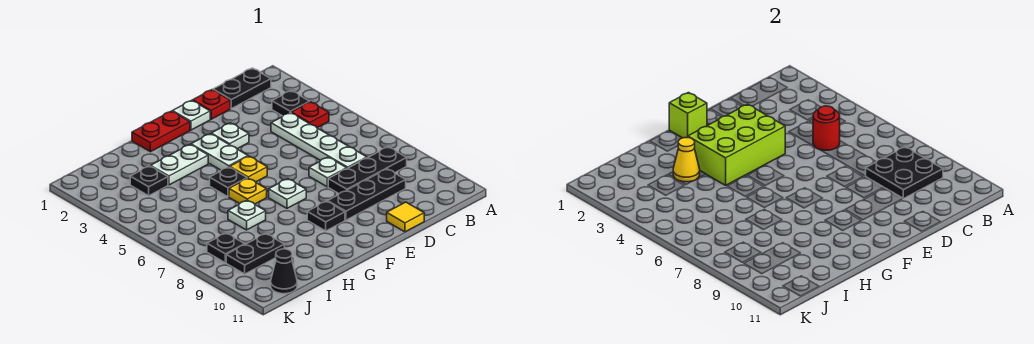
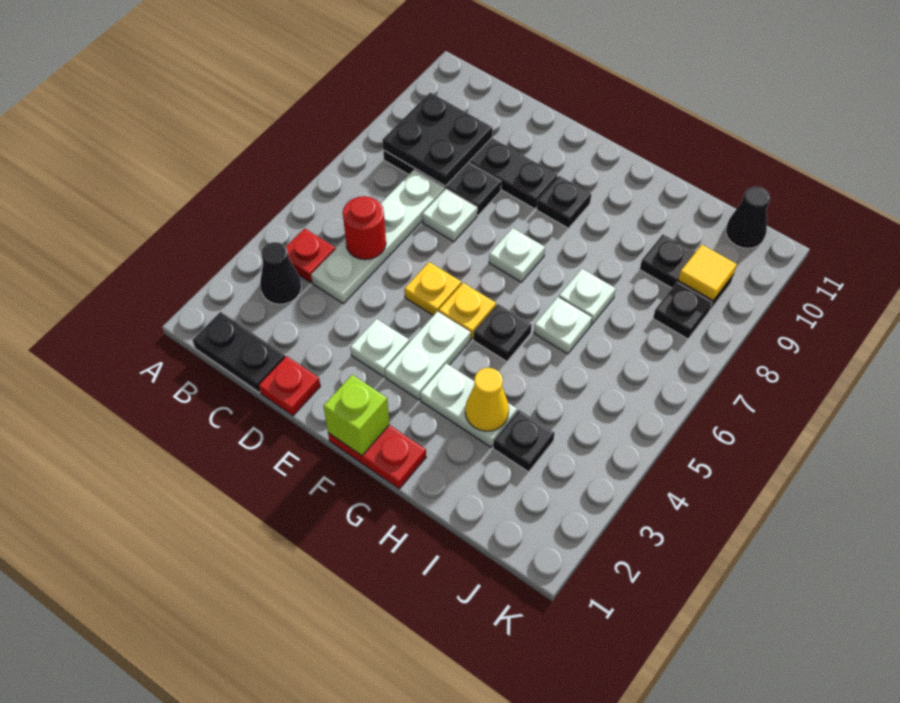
black plate B3 level 1 -> black cone B3 level 1
yellow tile D11 level 1 -> yellow tile J9 level 2
white plate E1 level 1 -> white plate H6 level 1
lime brick E3:G4 level 2 -> none
yellow plate G6 level 1 -> yellow plate E5 level 1

